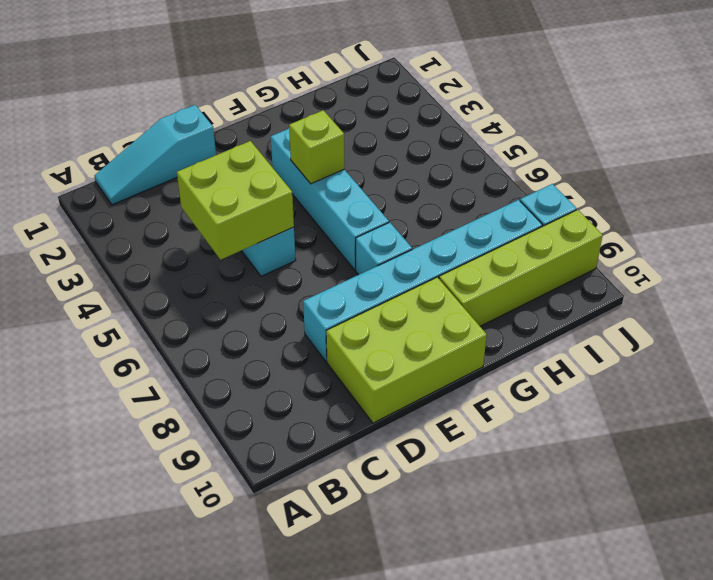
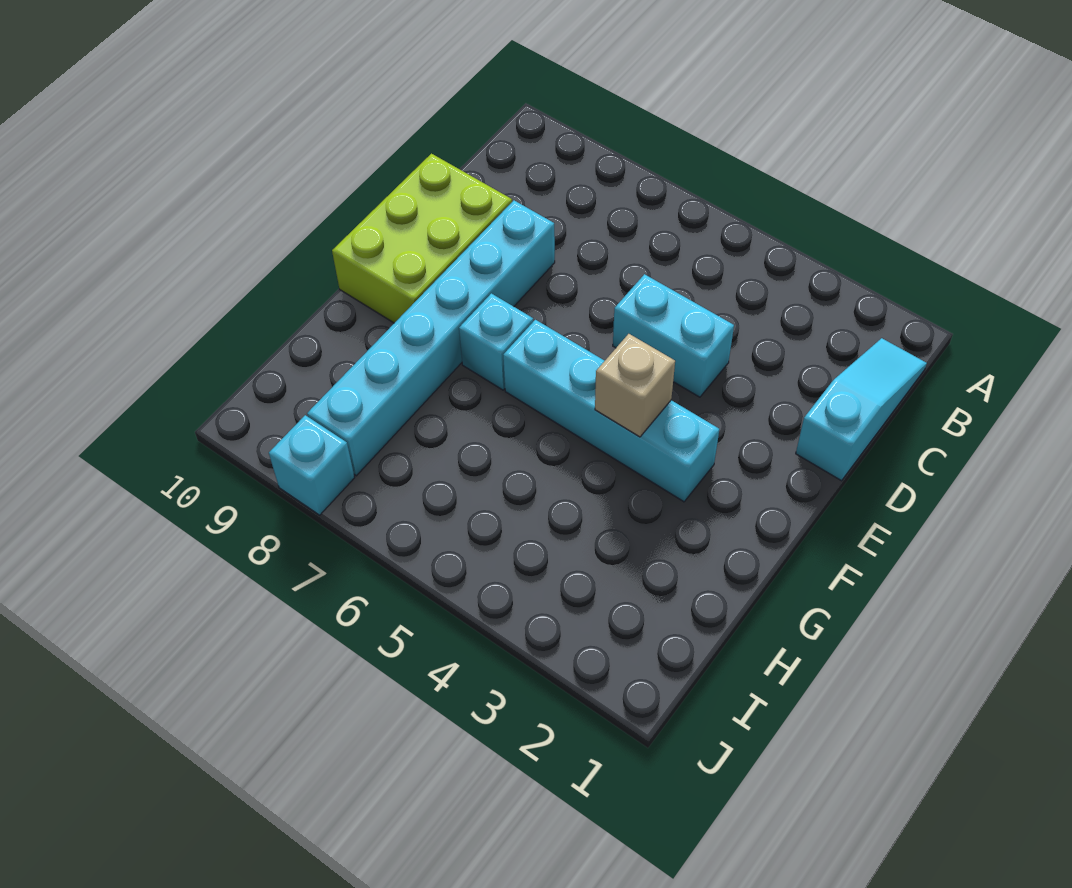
lime brick C4:D5 level 2 -> none
lime brick F4 level 2 -> tan brick F4 level 2
lime brick G9:J9 level 1 -> none

